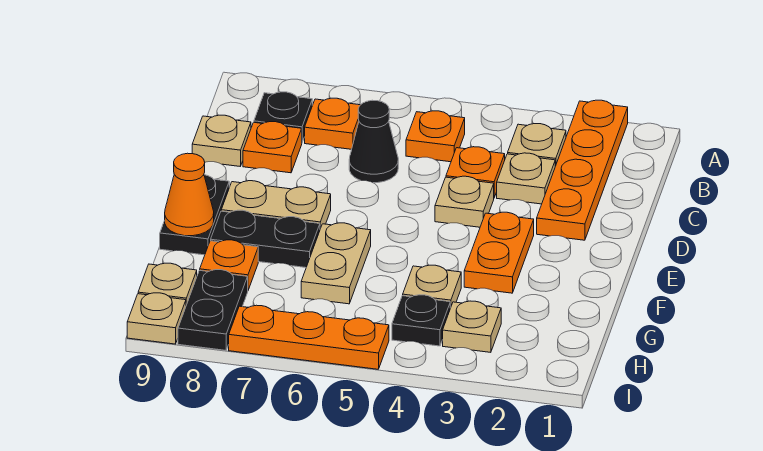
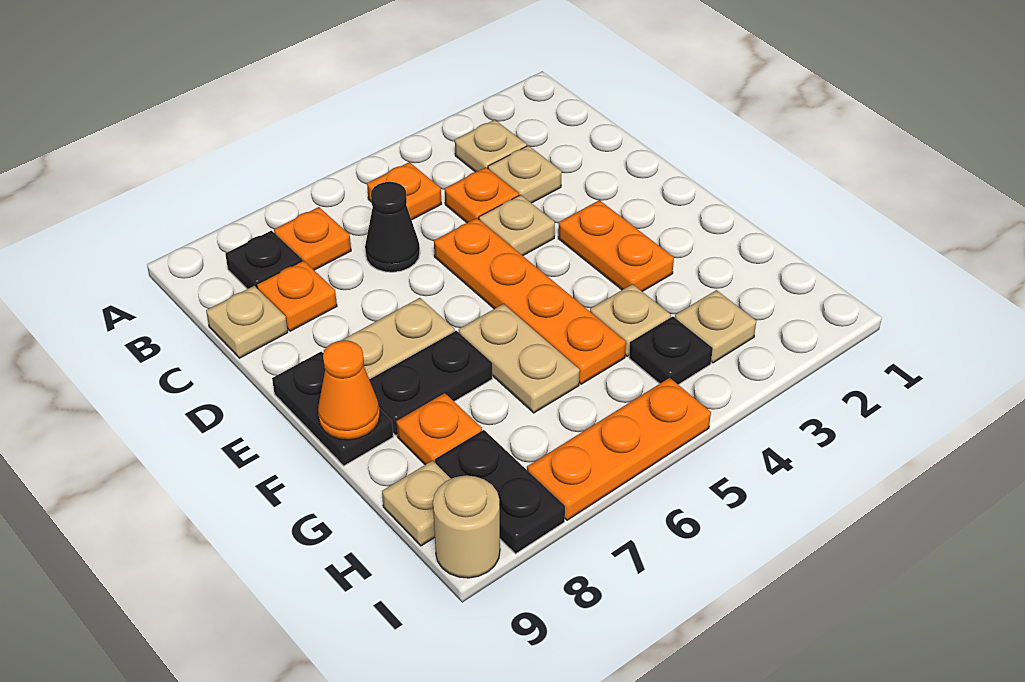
orange plate A2:D2 level 1 -> orange plate D5:G5 level 1
tan plate I9 level 1 -> tan round brick I9 level 1

